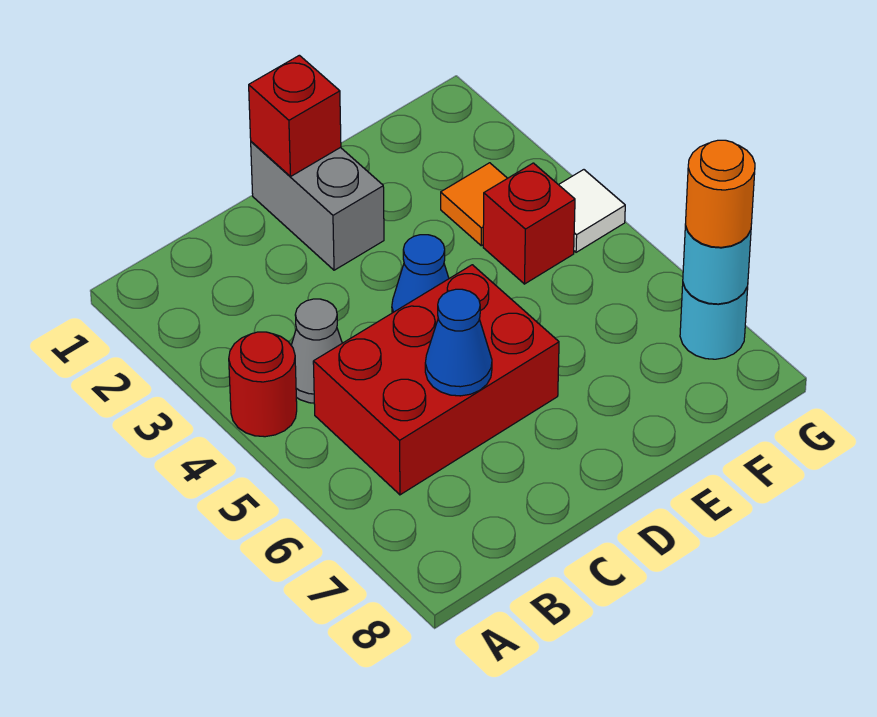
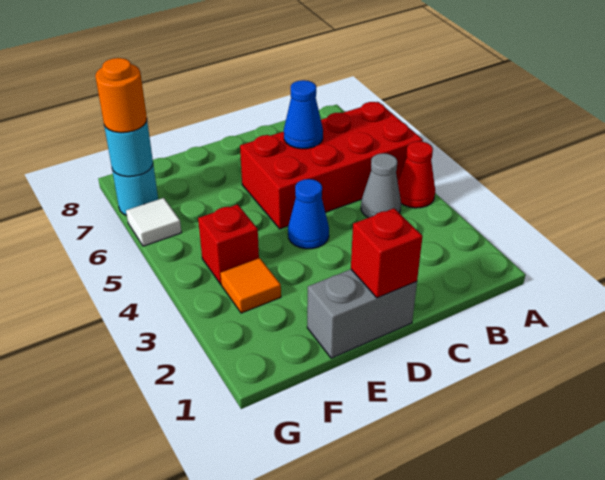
red round brick A4 level 1 -> red cone A4 level 1
red brick B5:D6 level 1 -> red brick A5:D6 level 1
grey brick D1:D2 level 1 -> grey brick D1:E1 level 1
white tile G4 level 1 -> white tile G6 level 1

